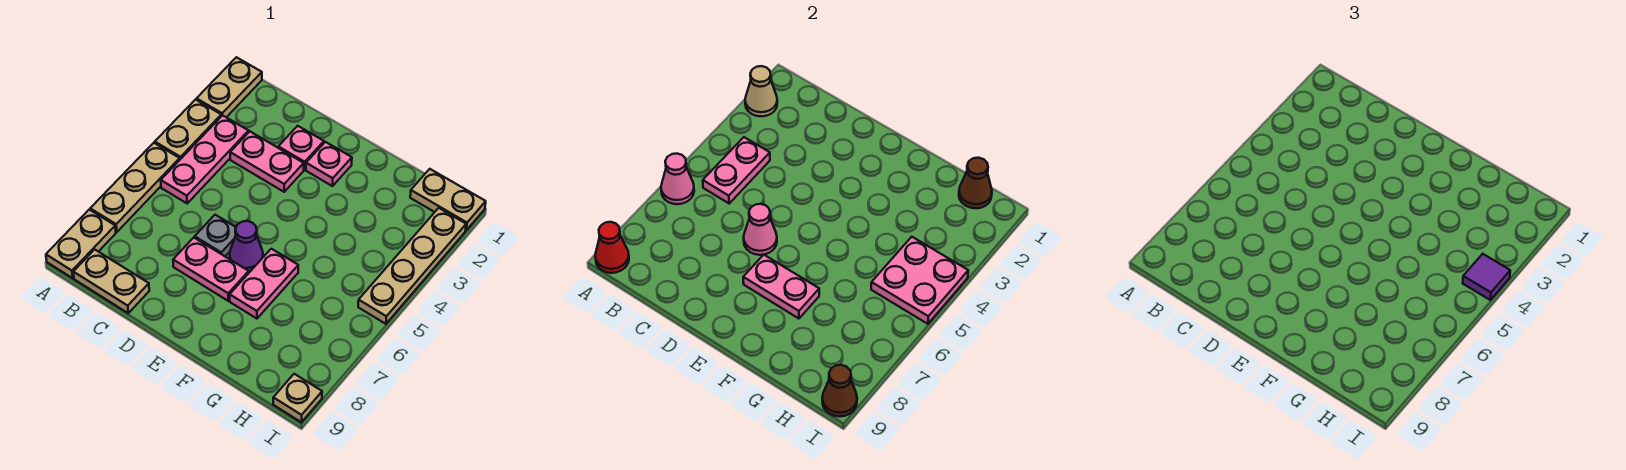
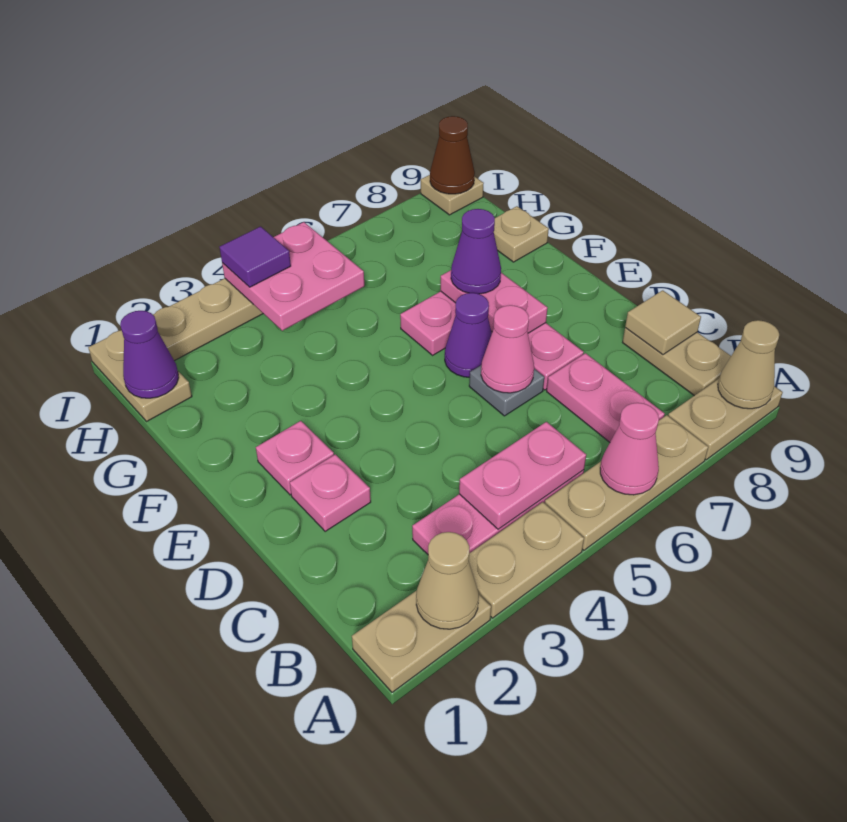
red cone A9 level 2 -> tan cone A9 level 2
pink plate C3:D3 level 1 -> pink plate B7:C7 level 1
none -> tan tile C9 level 2
none -> purple cone F7 level 3
none -> tan plate G9 level 1
brown cone H1 level 2 -> purple cone H1 level 2

